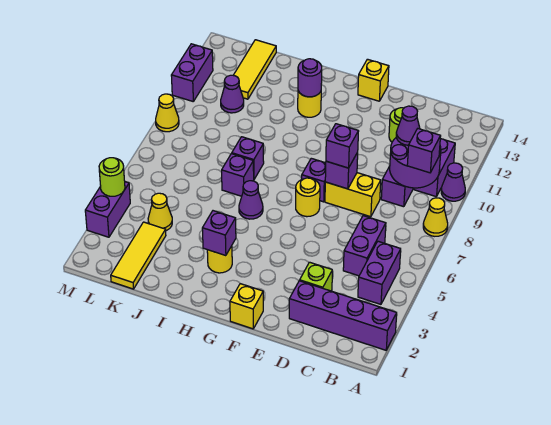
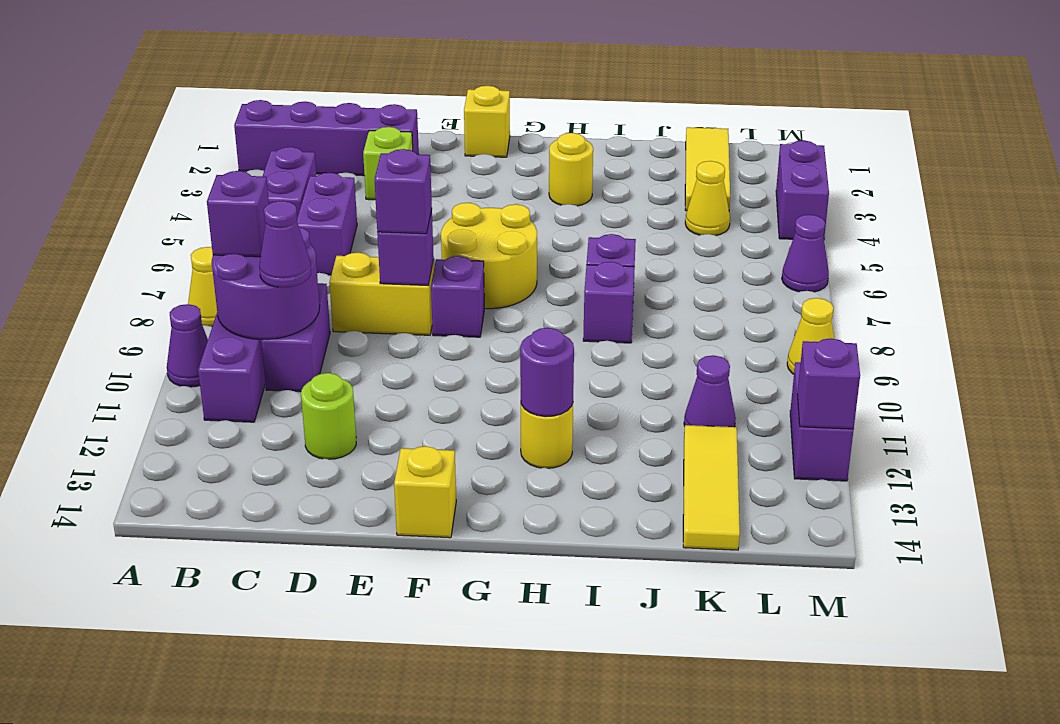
yellow round brick F7 level 1 -> yellow round brick F6:G7 level 1
purple brick H3 level 2 -> purple brick M12 level 2
purple cone H6 level 1 -> purple cone M6 level 1
lime round brick M4 level 2 -> none

